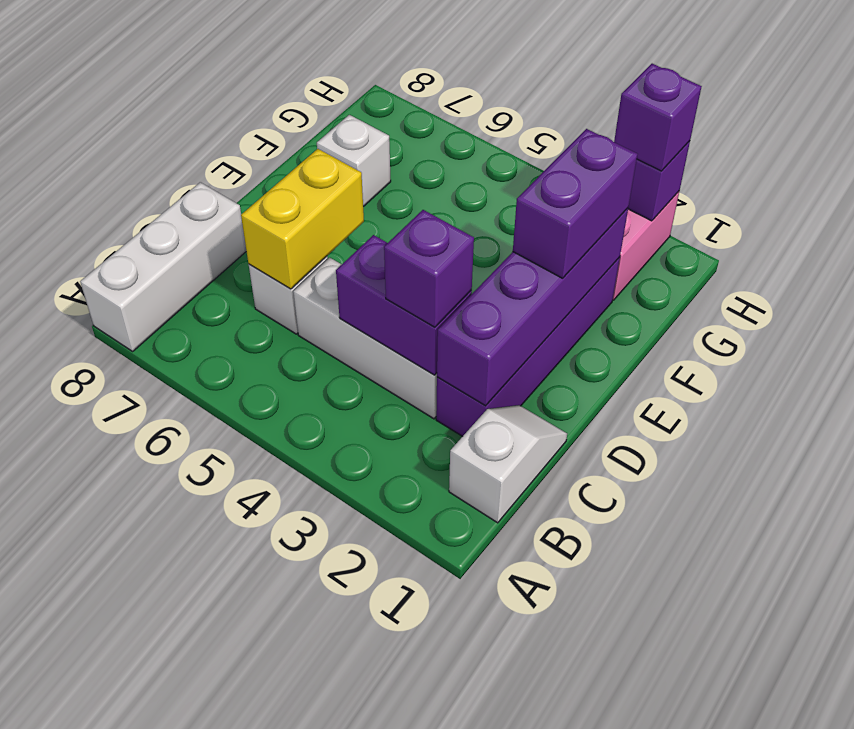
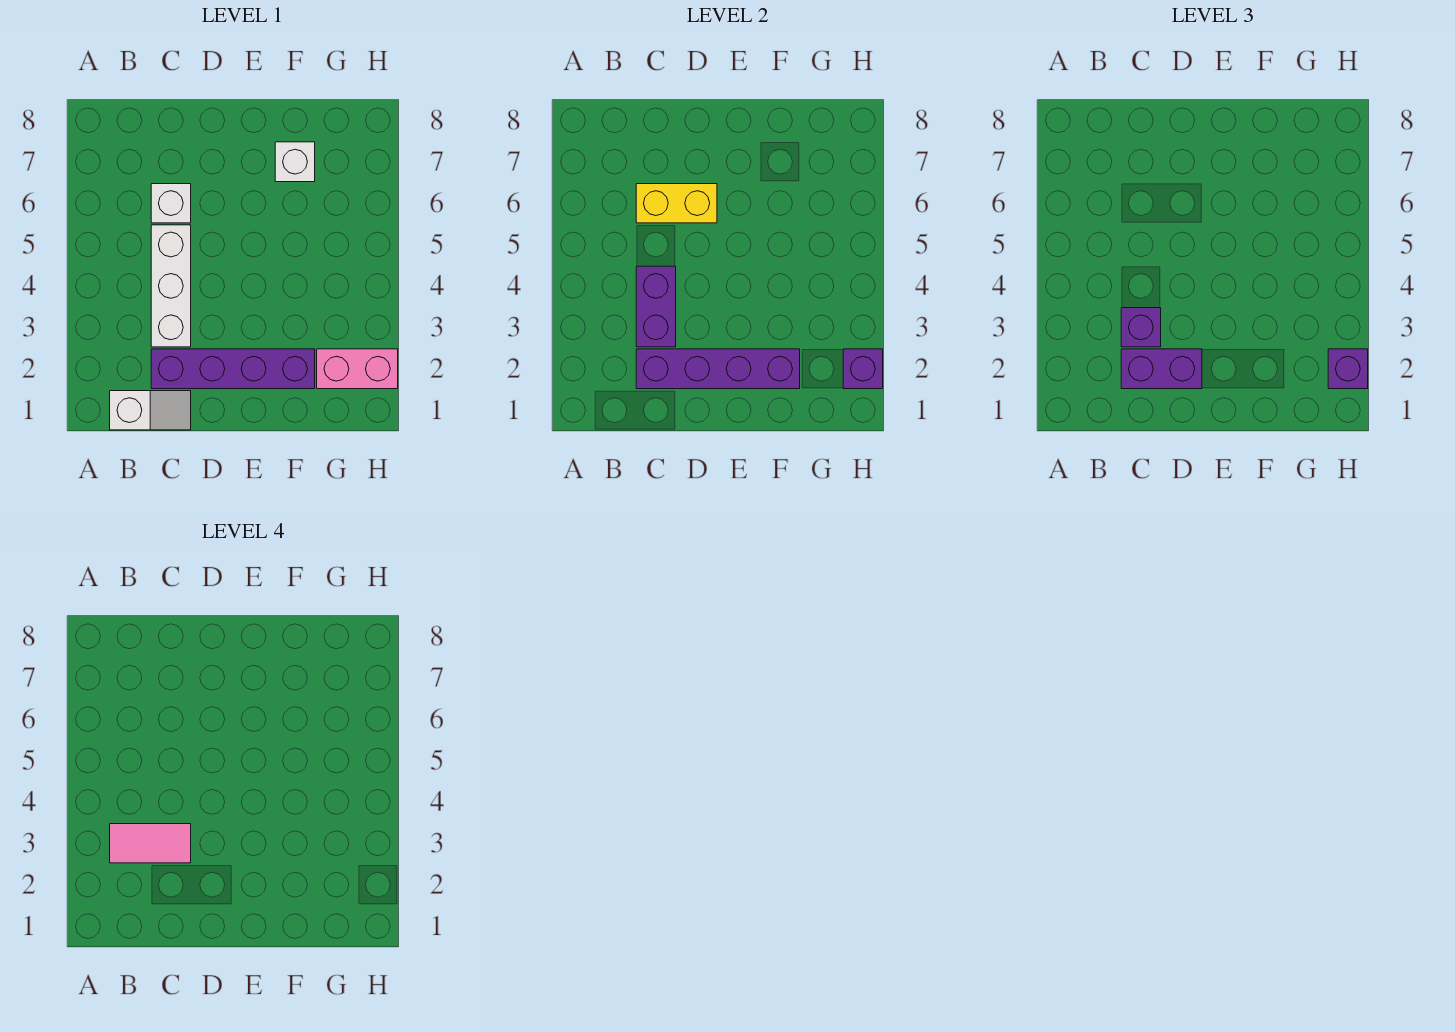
white brick A8:C8 level 1 -> none
none -> pink tile B3:C3 level 4
purple brick E2:F2 level 3 -> purple brick C2:D2 level 3

